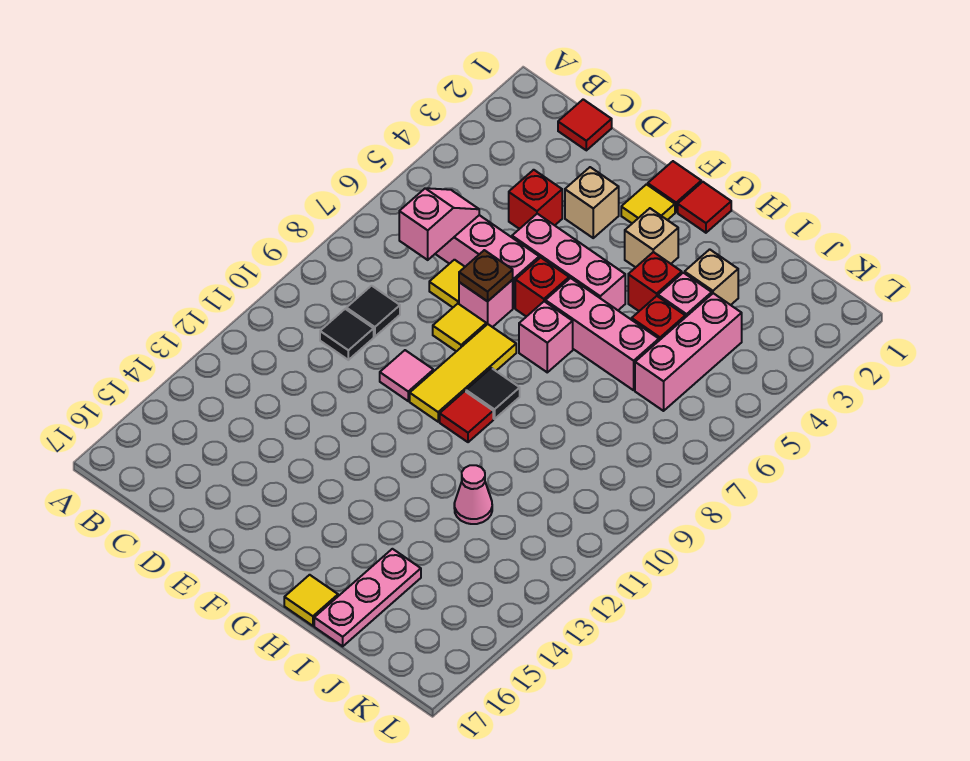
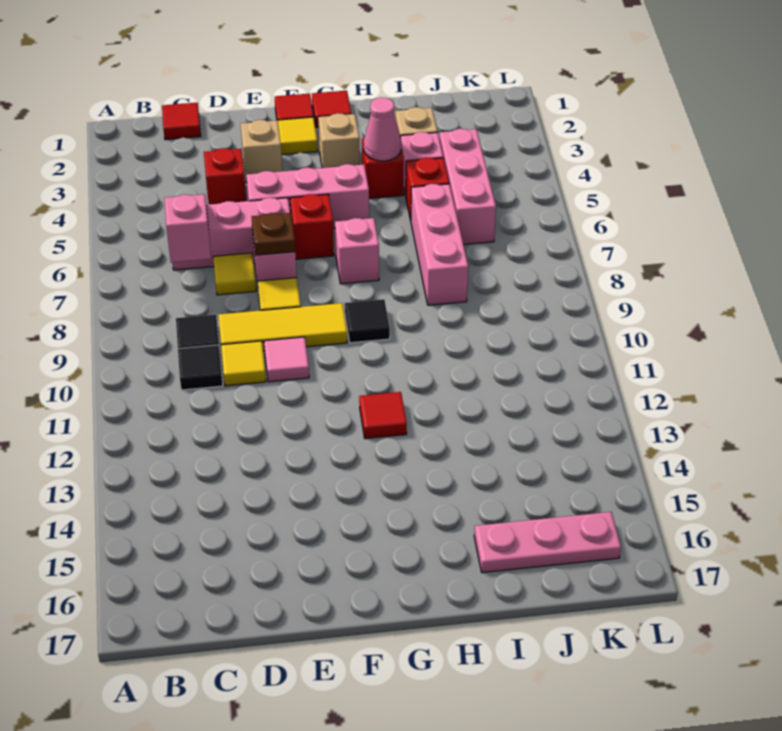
yellow tile F8:F10 level 1 -> yellow tile D9:F9 level 1
pink brick G6:I6 level 1 -> pink brick I6:I8 level 1
red tile G10 level 1 -> red tile G12 level 1
yellow tile H17 level 1 -> yellow tile D10 level 1
pink cone I12 level 1 -> pink cone H4 level 2
pink plate I15:I17 level 1 -> pink plate I16:K16 level 1

